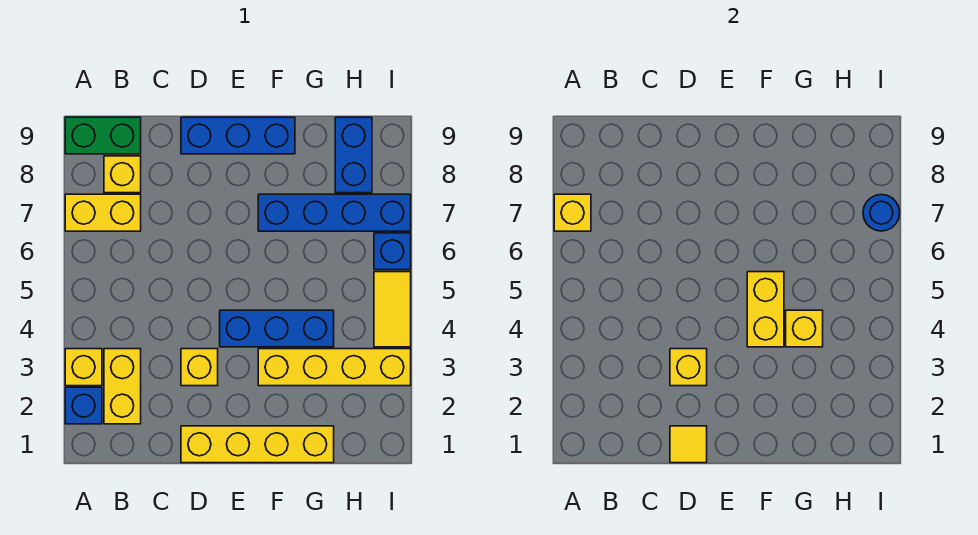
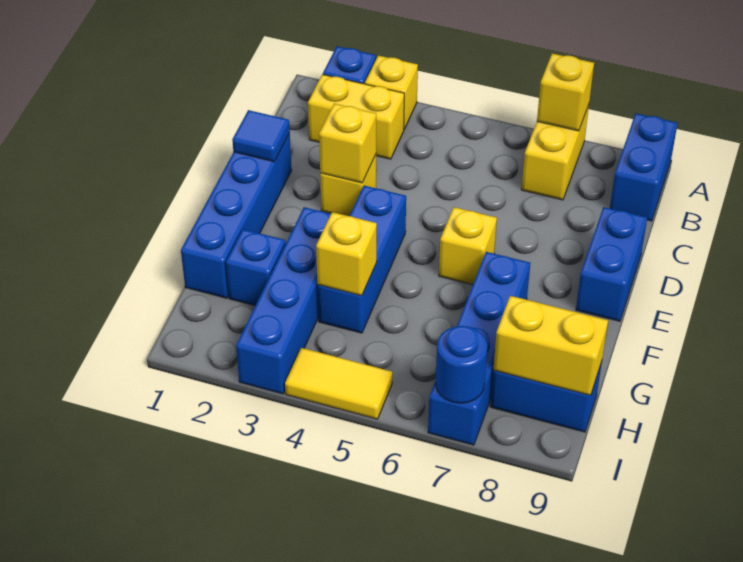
green brick A9:B9 level 1 -> blue brick A9:B9 level 1
yellow brick B8 level 1 -> yellow brick E6 level 1
yellow brick D1:G1 level 1 -> blue brick D1:G1 level 1
yellow tile D1 level 2 -> blue tile D1 level 2
blue brick D9:F9 level 1 -> blue brick D9:E9 level 1
yellow brick F3:I3 level 1 -> blue brick F3:I3 level 1
yellow brick F4:F5 level 2 -> yellow brick H8:H9 level 2
blue brick I6 level 1 -> blue brick G2 level 1

